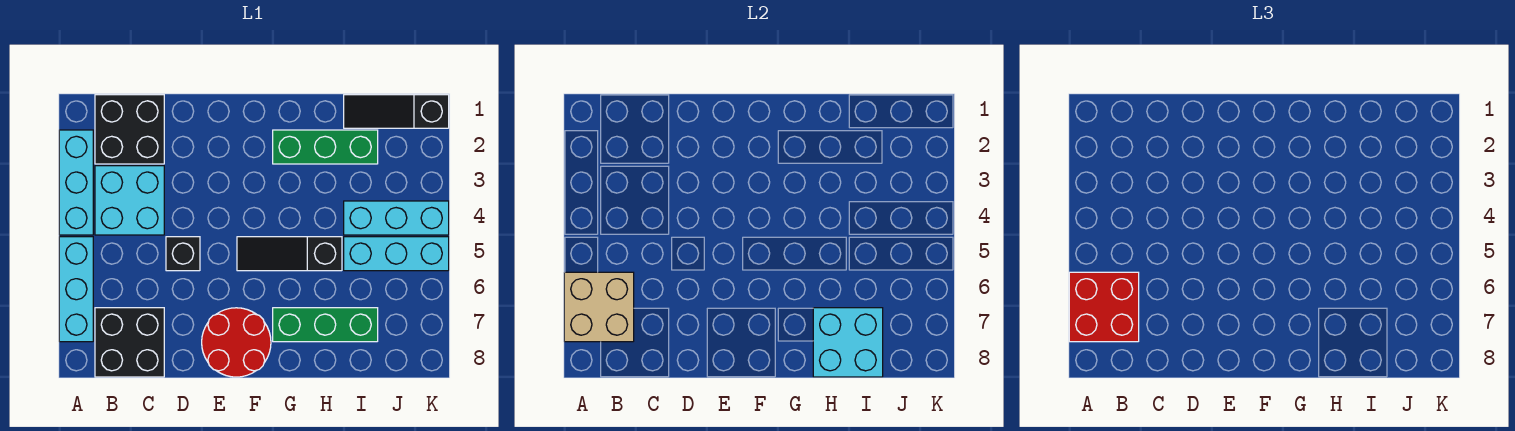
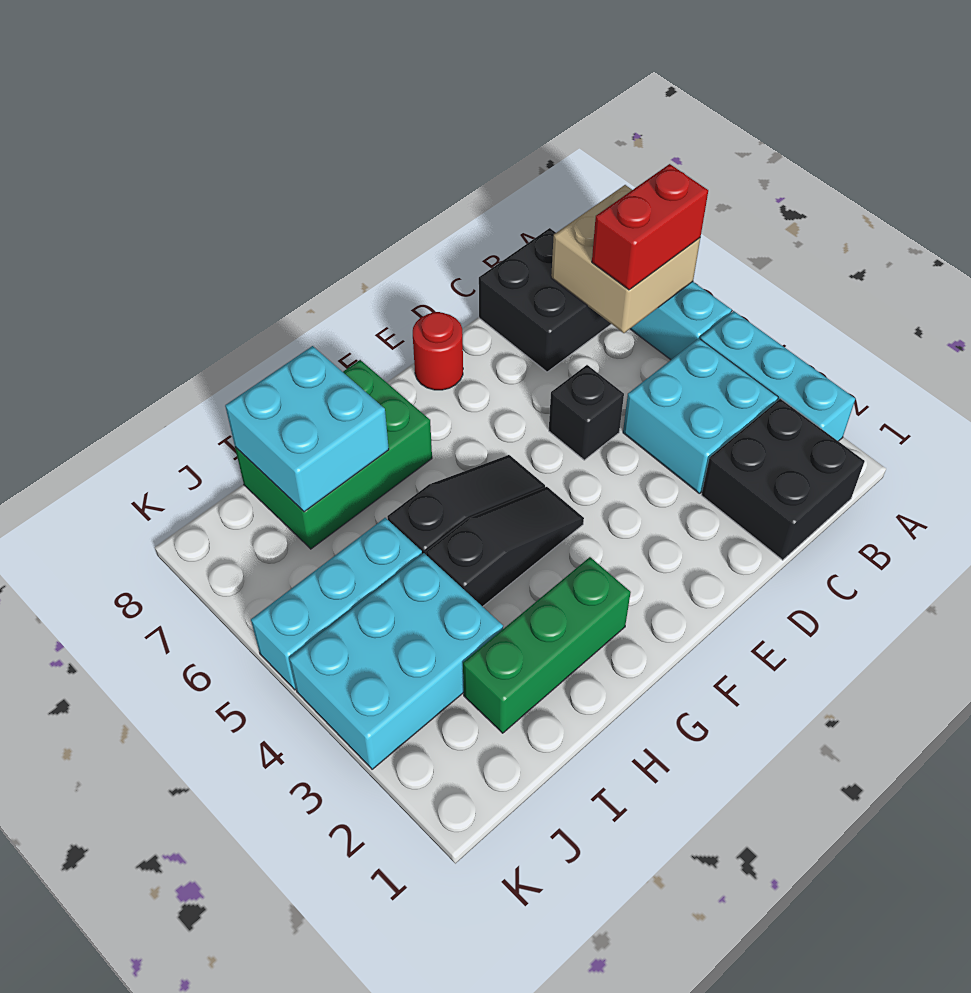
red brick A6:B7 level 3 -> red brick A6:B6 level 3
red round brick E7:F8 level 1 -> red round brick E8 level 1
green brick G7:I7 level 1 -> green brick G7:I8 level 1
black slope I1:K1 level 1 top K -> black slope F4:H4 level 1 top H
cyan brick I4:K4 level 1 -> cyan brick I3:K4 level 1

